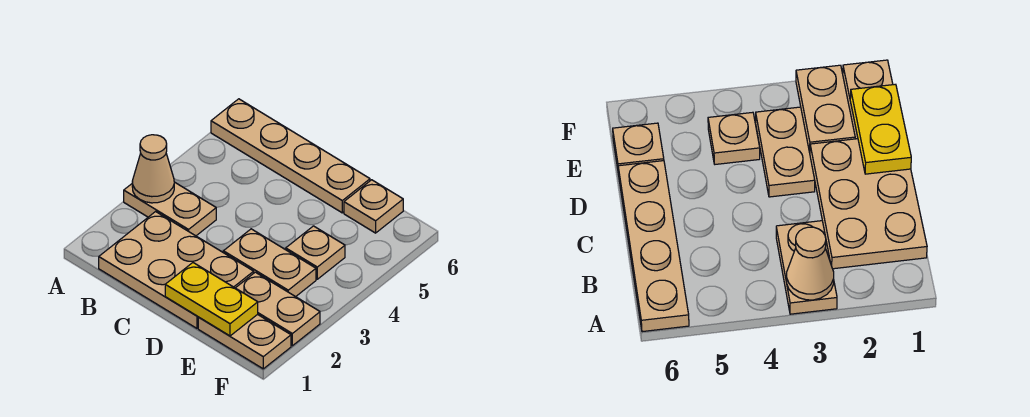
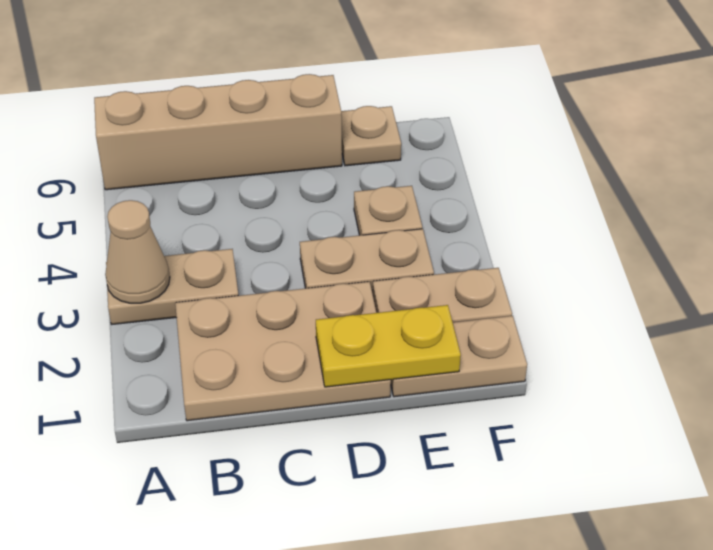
tan plate A6:D6 level 1 -> tan brick A6:D6 level 1

